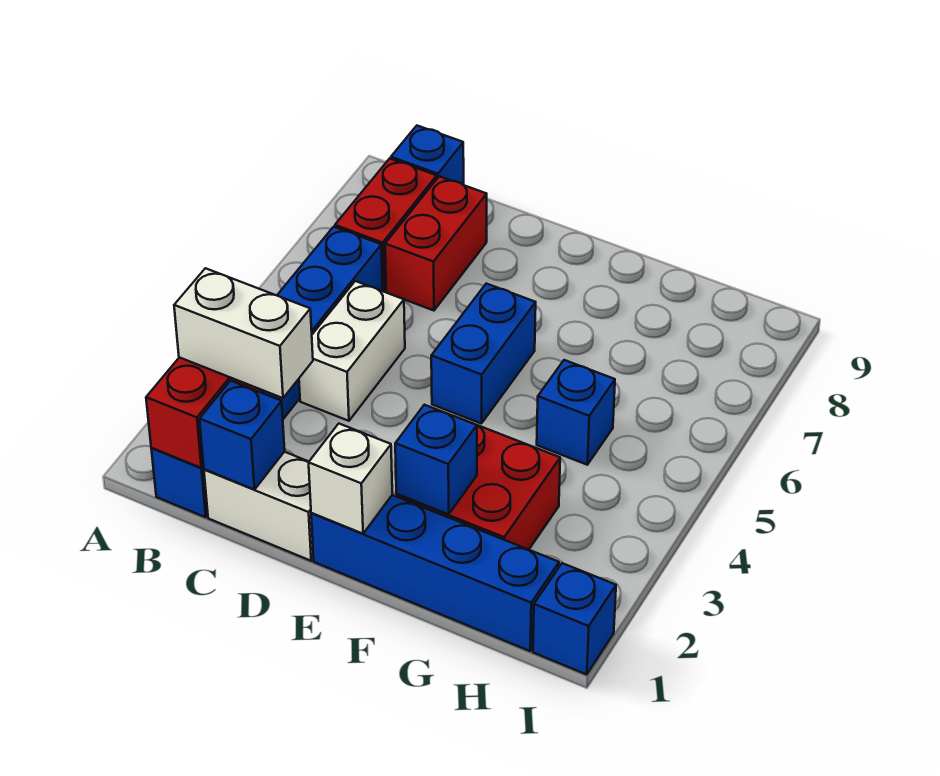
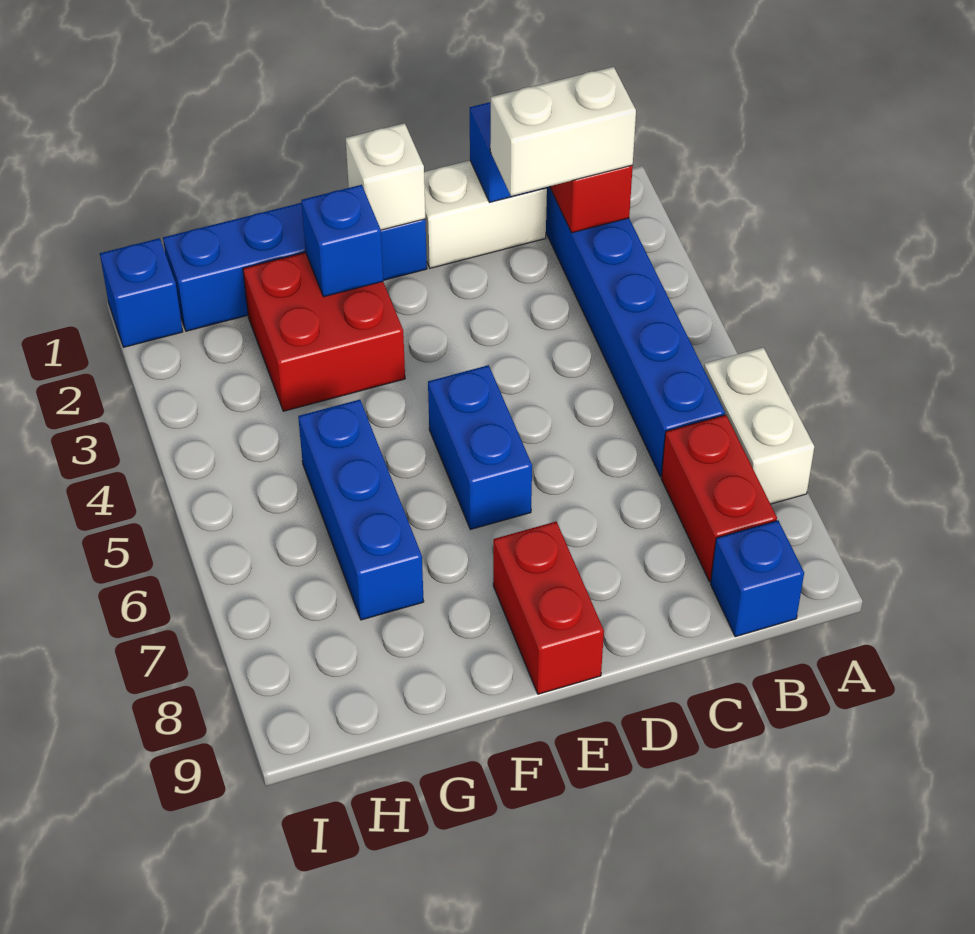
white brick C4:C5 level 1 -> white brick A6:A7 level 1
red brick C7:C8 level 1 -> red brick E8:E9 level 1
blue brick G5 level 1 -> blue brick G5:G7 level 1

